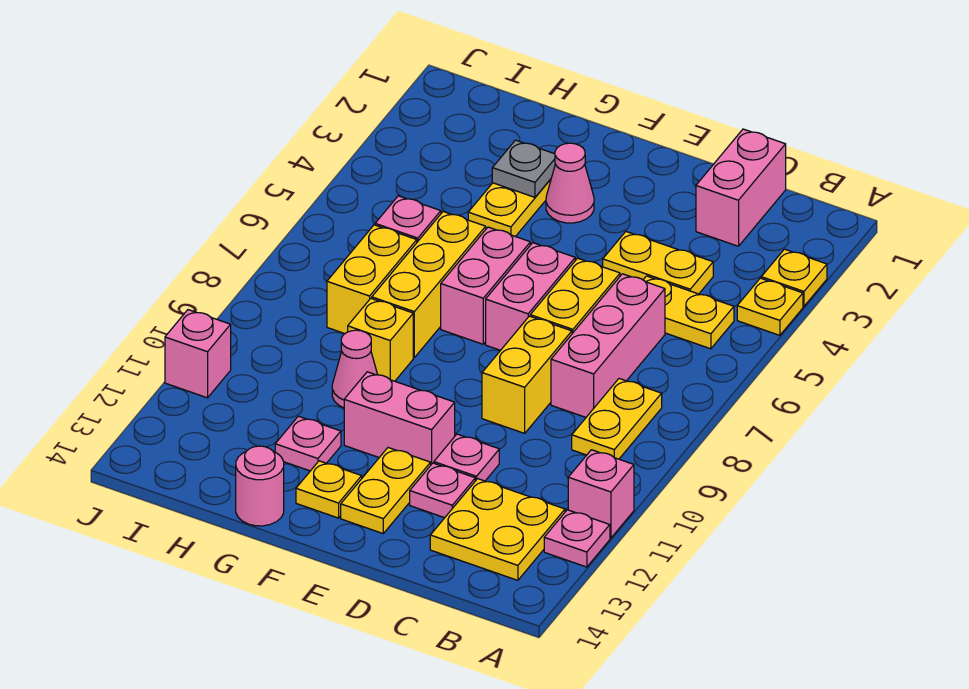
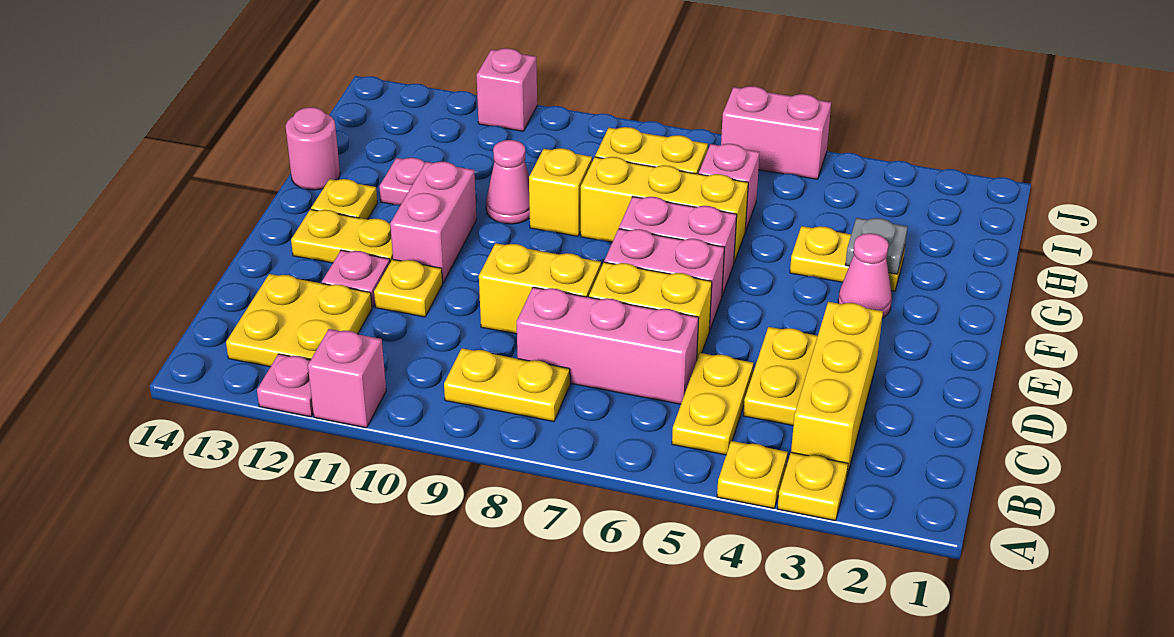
none -> yellow brick B3:D3 level 1
pink brick C1:C2 level 1 -> pink brick J5:J6 level 1
pink plate D11 level 1 -> yellow plate D11 level 1

